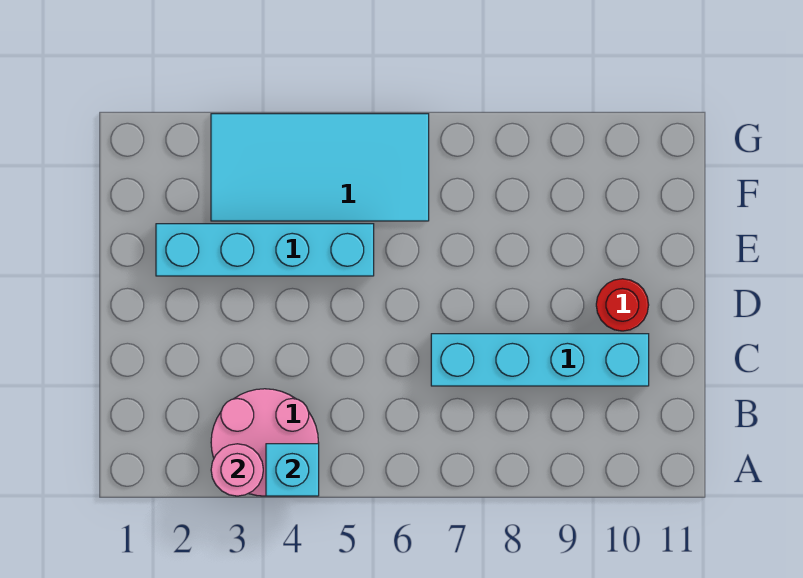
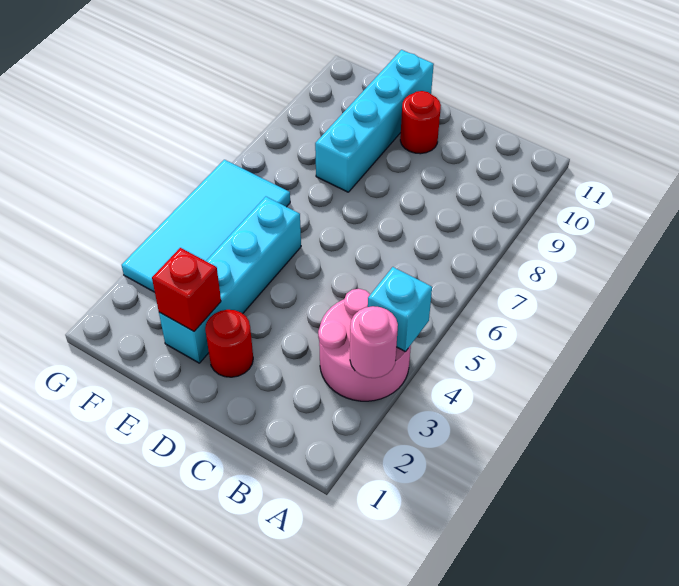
cyan brick C7:C10 level 1 -> cyan brick E8:E11 level 1
none -> red round brick D2 level 1
none -> red brick E2 level 2

